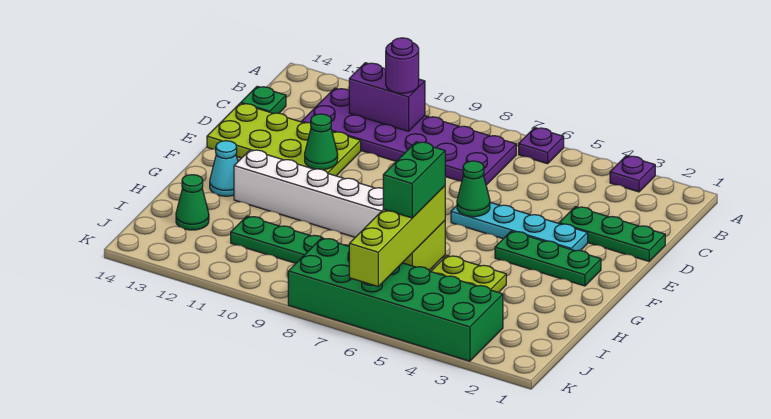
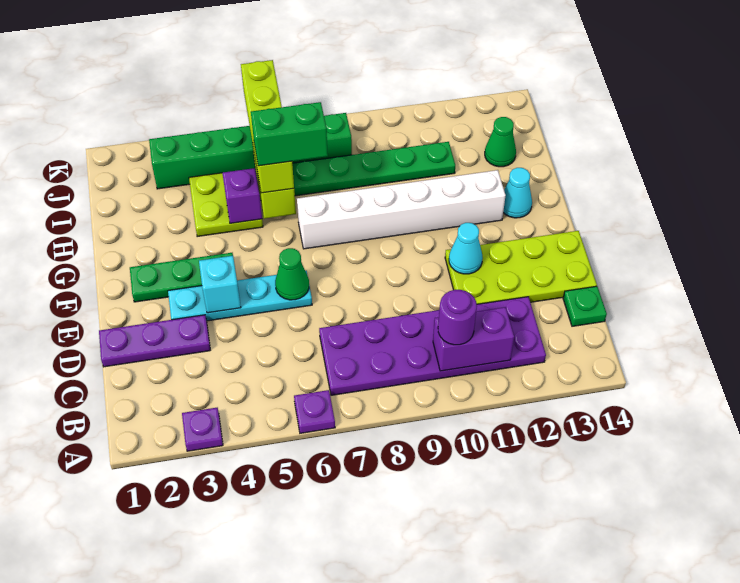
green plate D1:D3 level 1 -> purple plate D1:D3 level 1
none -> cyan brick E4 level 2
green cone E11 level 2 -> cyan cone E11 level 2
none -> purple brick H5 level 2
green brick H6:I6 level 4 -> green brick H6:H7 level 4
green brick J3:K8 level 1 -> green brick J3:J8 level 1

